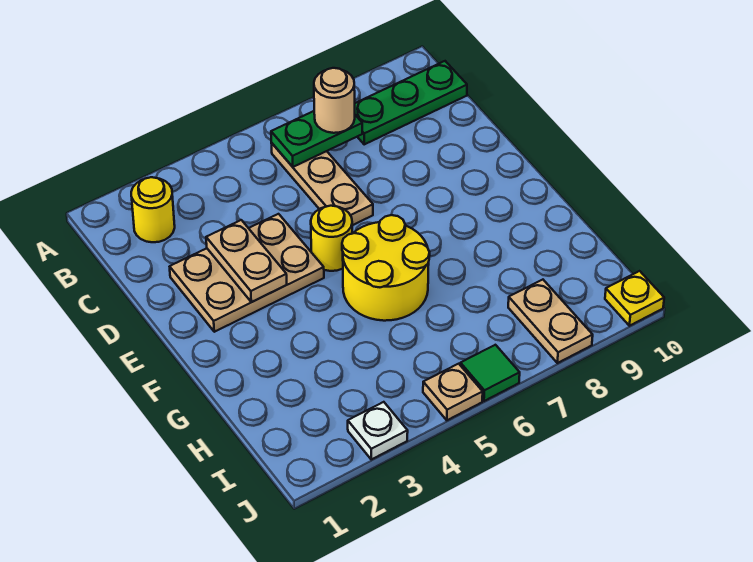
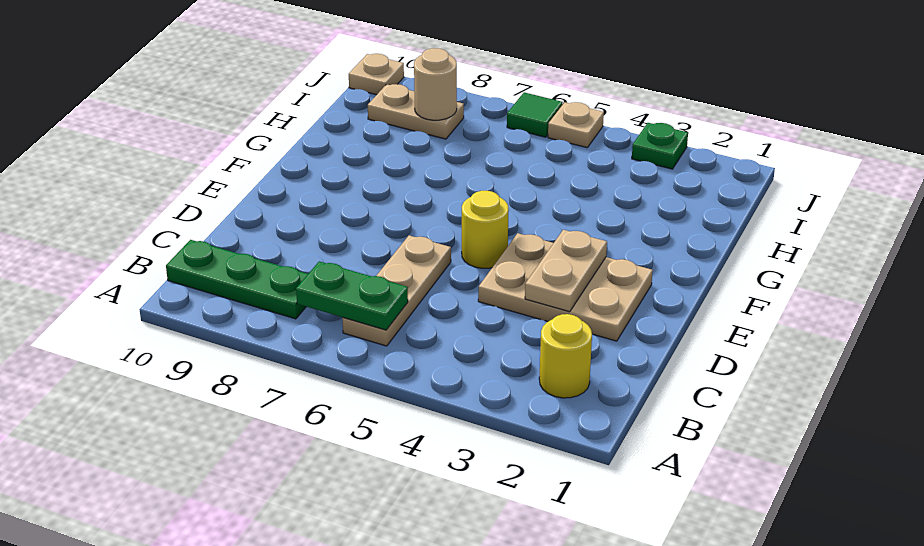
tan round brick B7 level 3 -> tan round brick I8 level 2
yellow round brick F5:G6 level 1 -> none
tan plate I8:J8 level 1 -> tan plate I8:I9 level 1
white plate J3 level 1 -> green plate J3 level 1
yellow plate J10 level 1 -> tan plate J10 level 1

